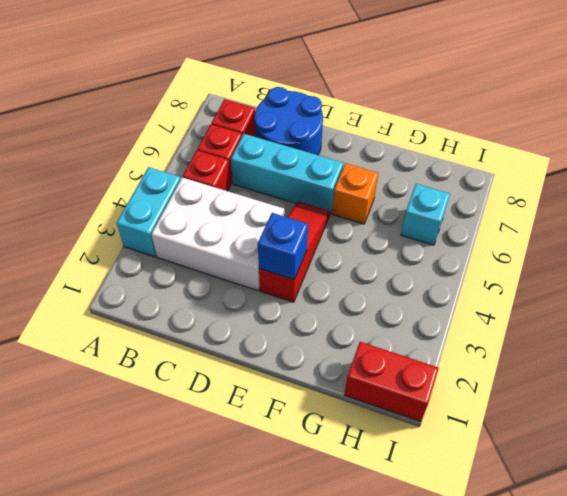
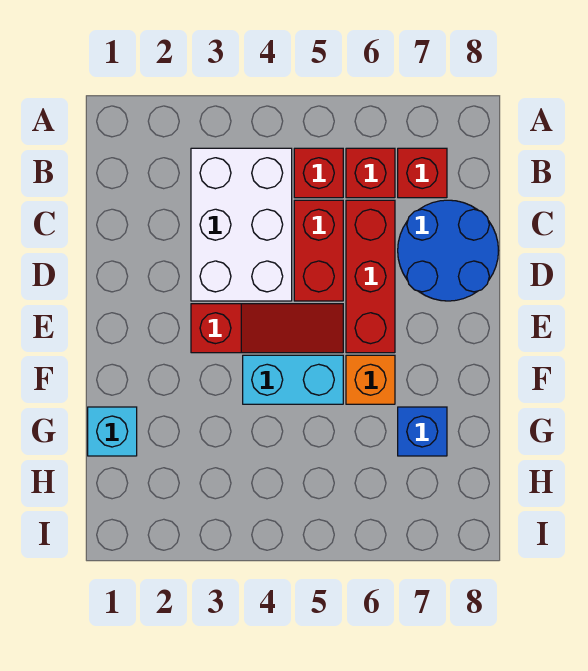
cyan brick A3:A4 level 1 -> cyan brick F4:F5 level 1
cyan brick C6:E6 level 1 -> red brick C6:E6 level 1
blue brick E3 level 2 -> blue brick G7 level 1
red brick H1:I1 level 1 -> red brick C5:D5 level 1
cyan brick H6 level 1 -> cyan brick G1 level 1

